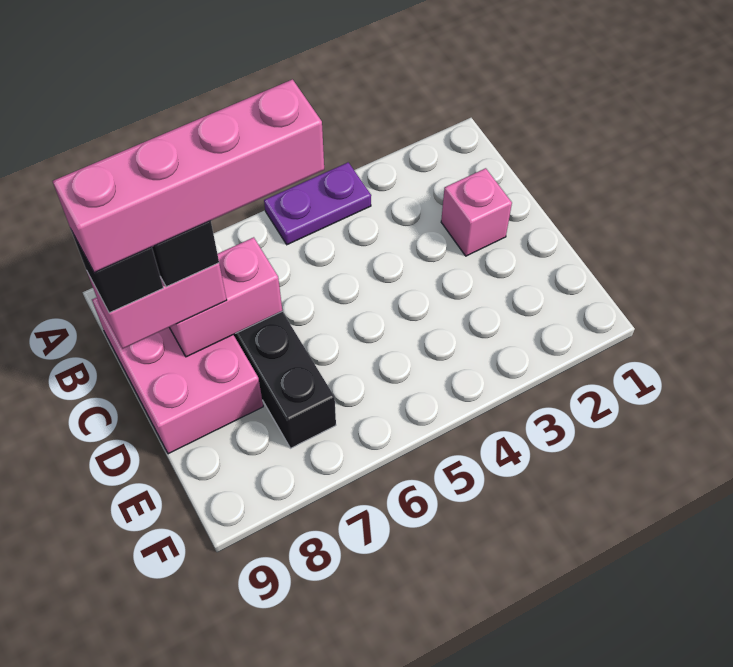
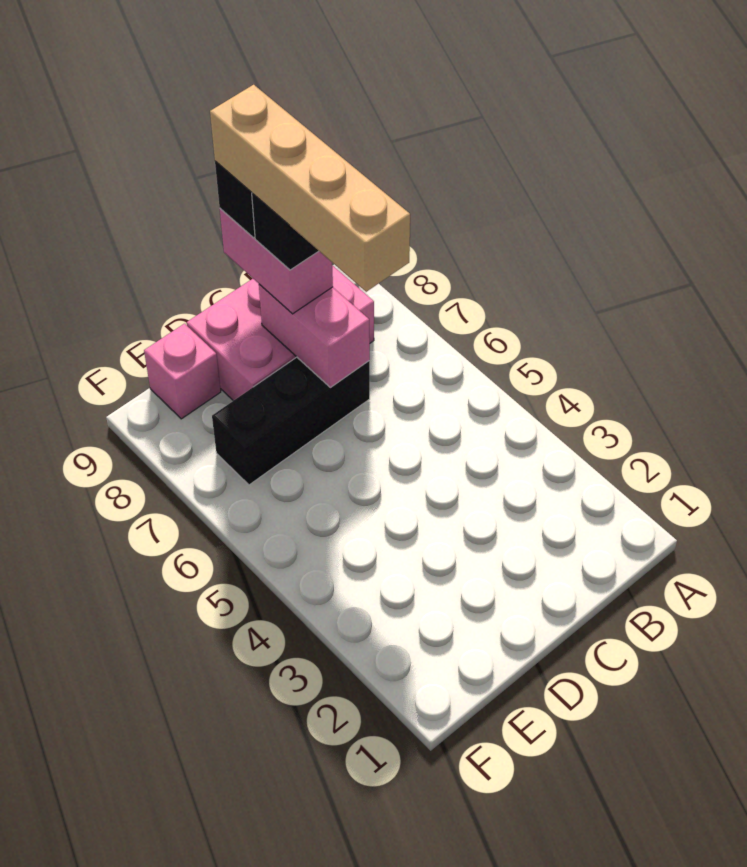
purple plate A4:A5 level 1 -> none
pink brick C2 level 1 -> pink brick E9 level 1
pink brick C6:C9 level 5 -> tan brick C6:C9 level 5

